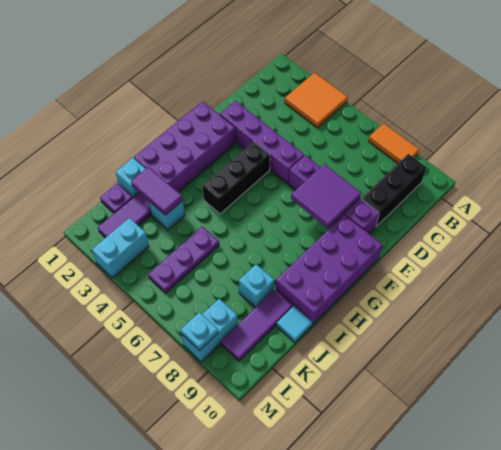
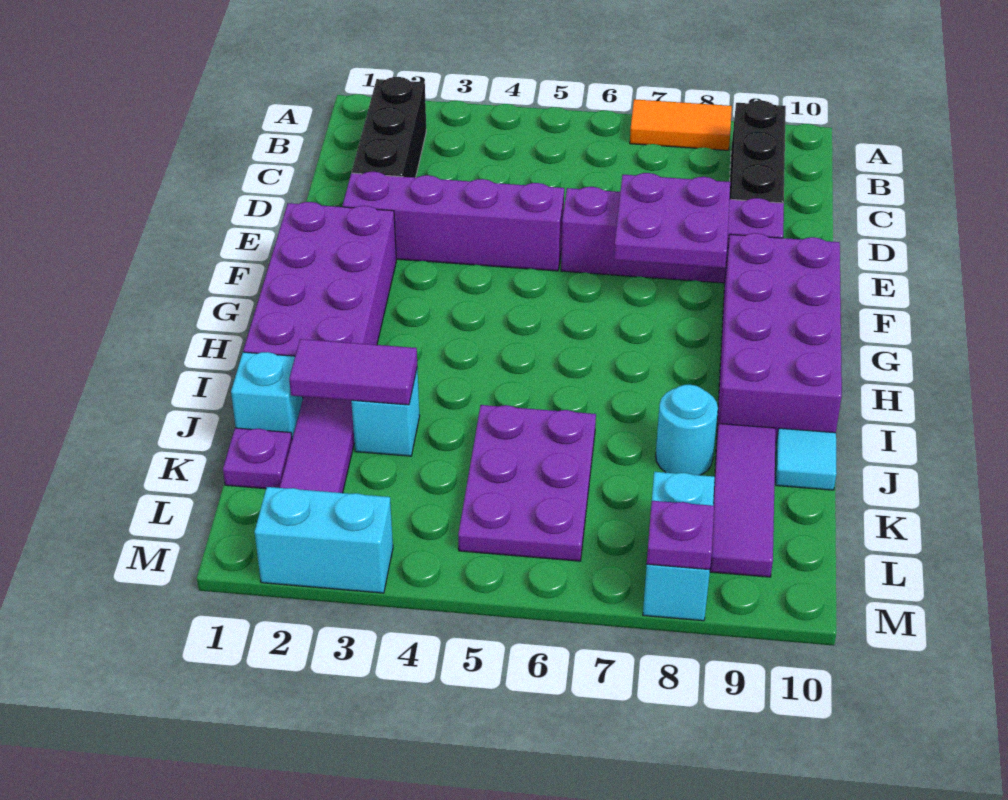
orange tile A3:B4 level 1 -> none
purple tile E7:F8 level 2 -> purple plate E7:F8 level 2
black brick F4:H4 level 1 -> black brick B2:D2 level 1
purple plate J5:L5 level 1 -> purple plate J5:L6 level 1
cyan brick J8 level 1 -> cyan round brick J8 level 1
cyan brick L3:M3 level 1 -> cyan brick M2:M3 level 1
cyan plate M8 level 2 -> purple plate M8 level 2

